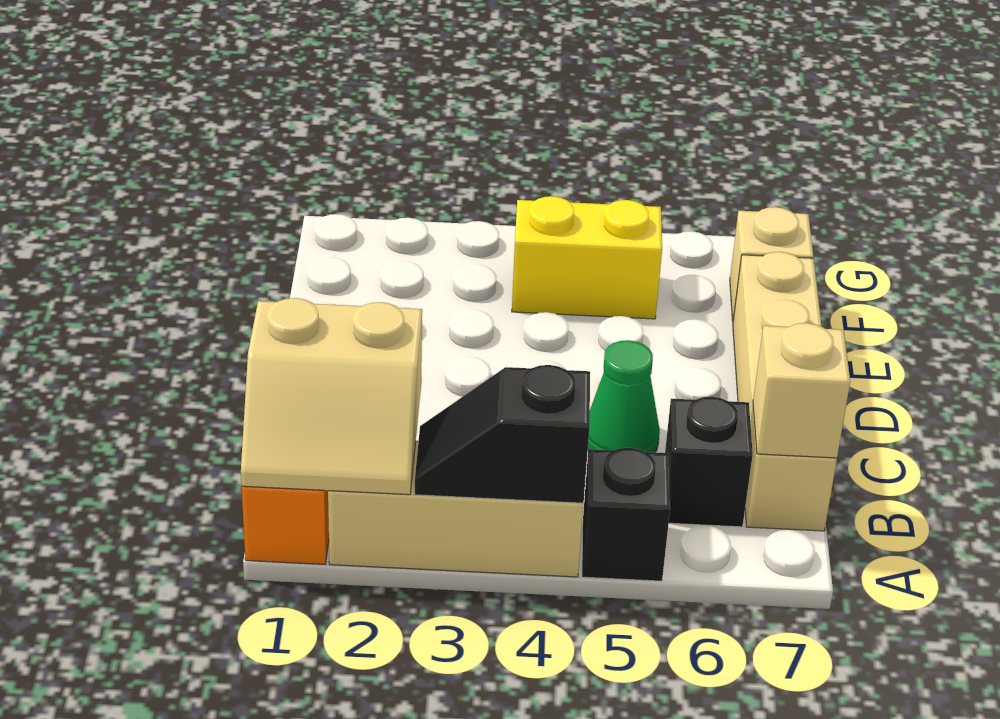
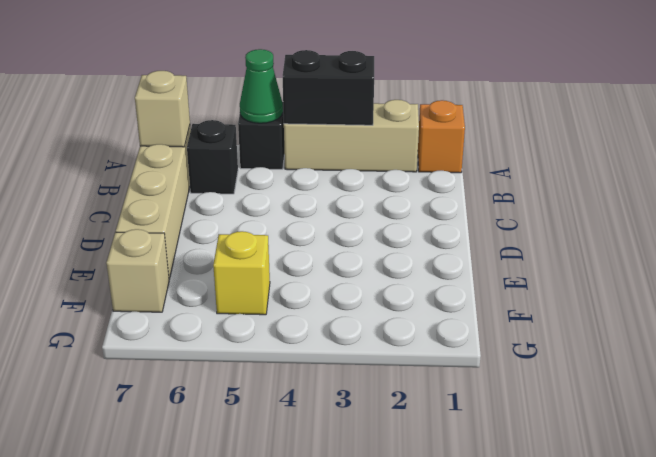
tan slope A1:B2 level 2 top B -> none
black slope A3:A4 level 2 top 4 -> black brick A3:A4 level 2
green cone C5 level 1 -> green cone A5 level 2
yellow brick F4:F5 level 1 -> yellow brick F5 level 1

